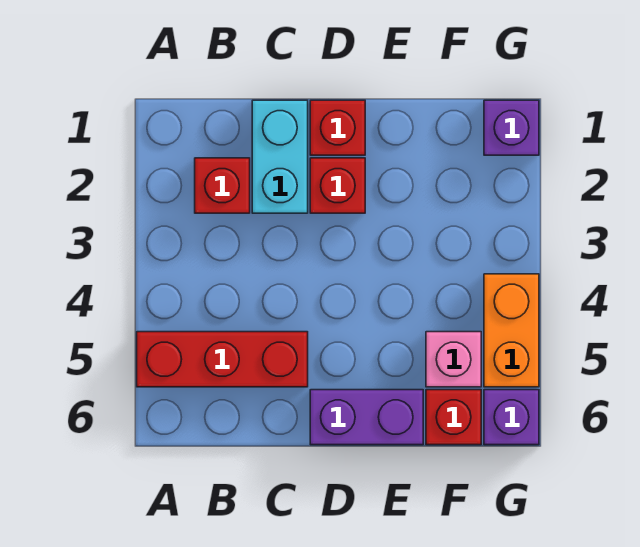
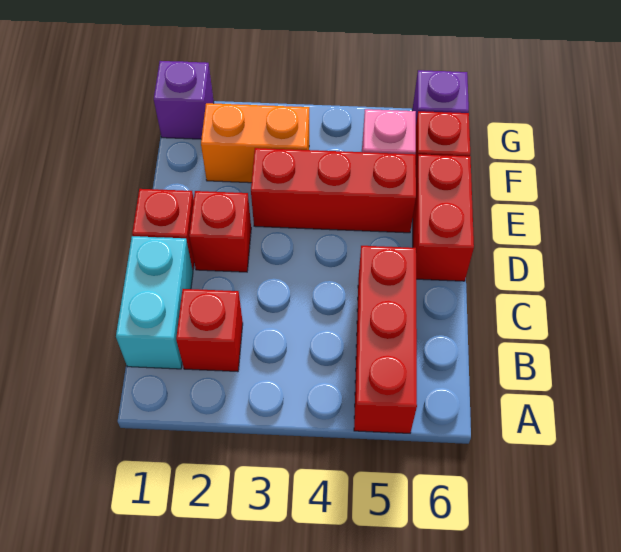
cyan brick C1:C2 level 1 -> cyan brick B1:C1 level 1
purple brick D6:E6 level 1 -> red brick D6:E6 level 1
none -> red brick E3:E5 level 1
orange brick G4:G5 level 1 -> orange brick F2:F3 level 1

